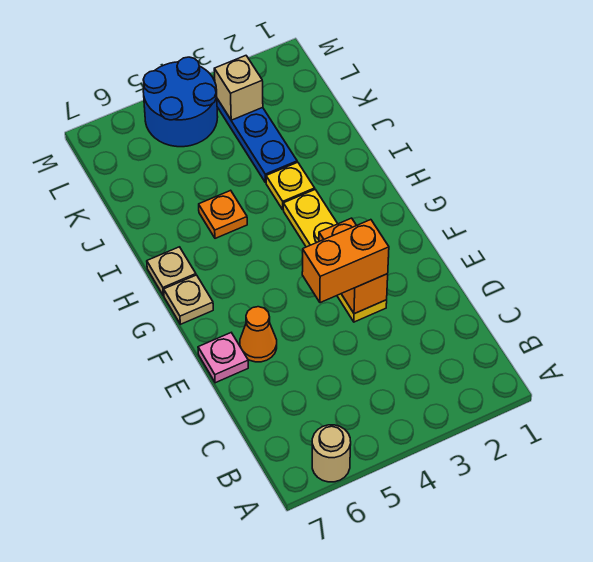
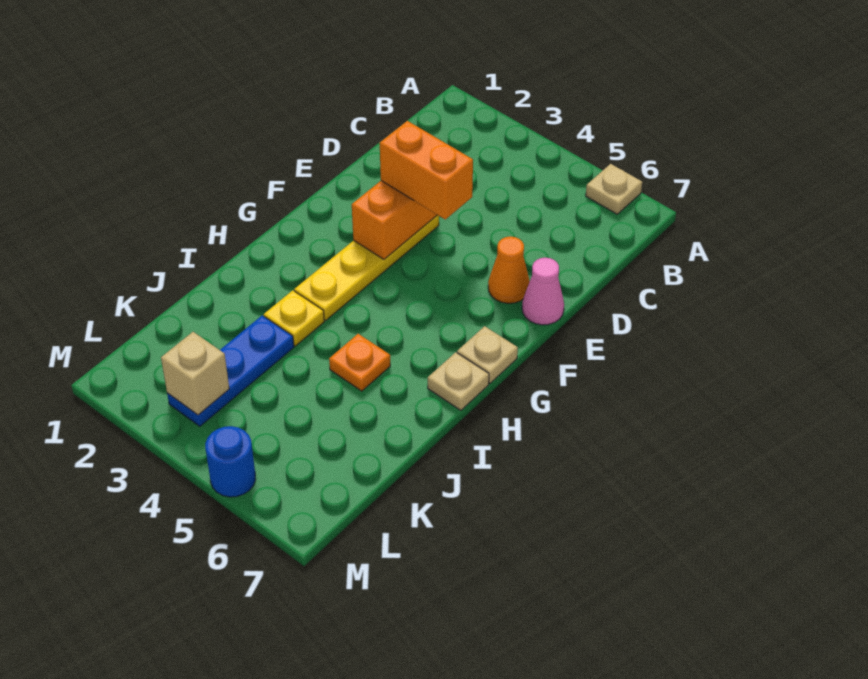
tan round brick A6 level 1 -> tan plate A6 level 1
pink plate E7 level 1 -> pink cone E7 level 1
blue round brick L4:M5 level 1 -> blue round brick M5 level 1

